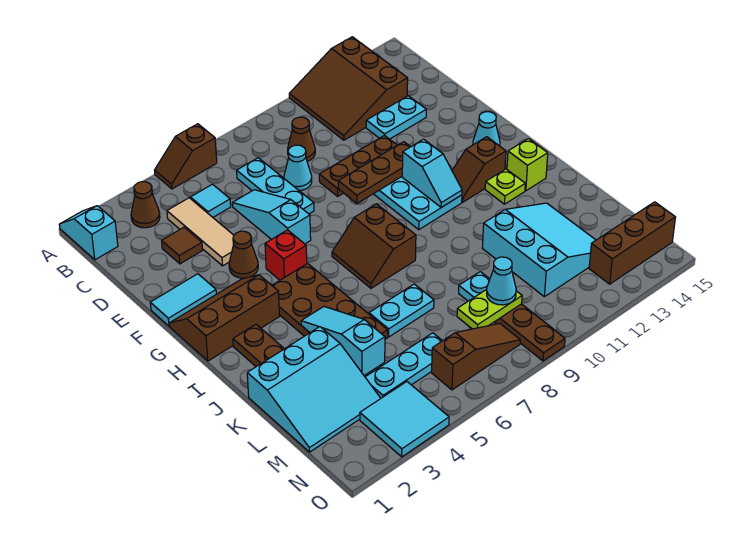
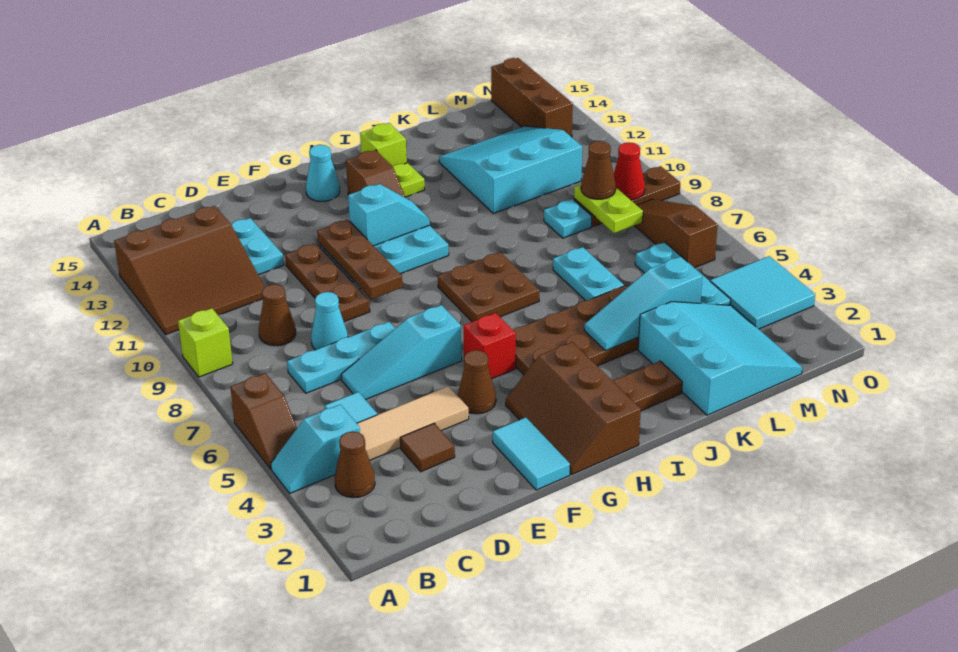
cyan slope A1:B1 level 1 top B -> cyan slope A4:B4 level 1 top B
none -> lime brick A9 level 1
brown slope H7:I8 level 1 top 8 -> brown plate H7:I8 level 1
cyan cone M9 level 3 -> brown cone M9 level 3
none -> red cone N9 level 2

